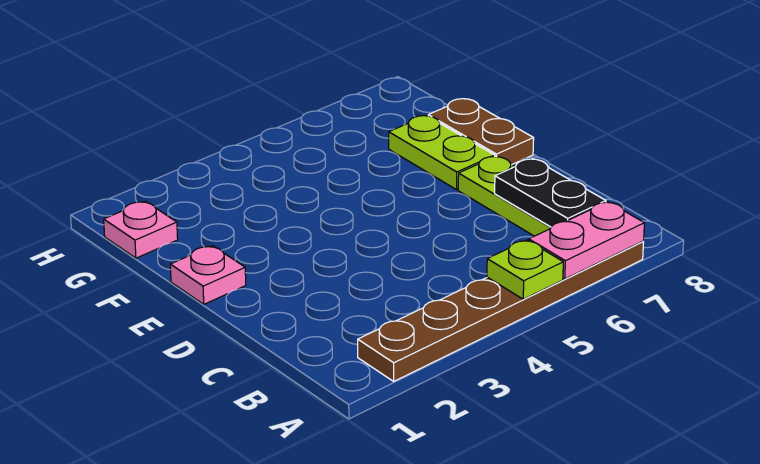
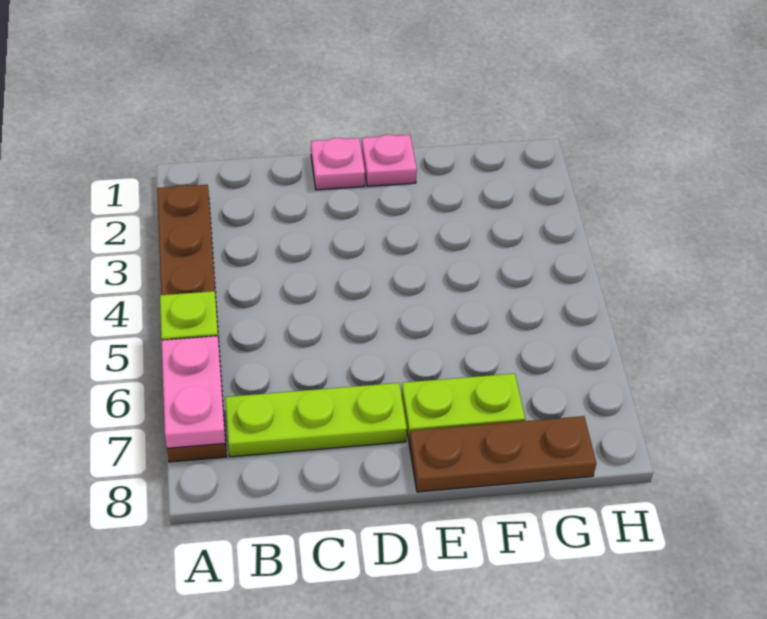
black plate B7:C7 level 2 -> none
brown plate E8:F8 level 1 -> brown plate E8:G8 level 1
pink plate G1 level 1 -> pink plate D1 level 1

